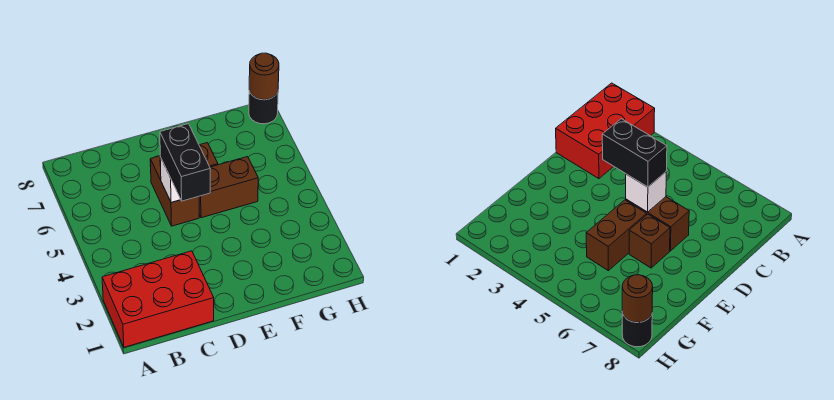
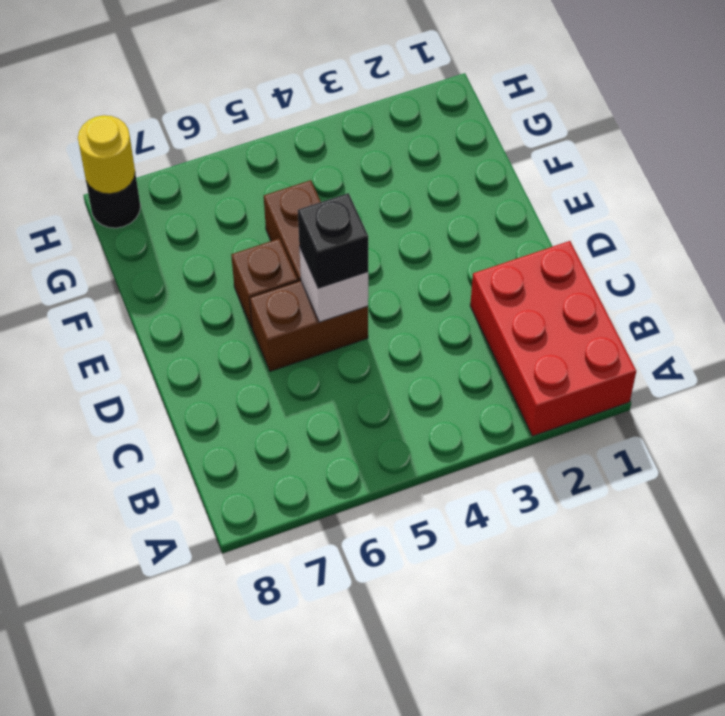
black brick D4:D5 level 3 -> black brick D5 level 3
brown round brick H8 level 2 -> yellow round brick H8 level 2

